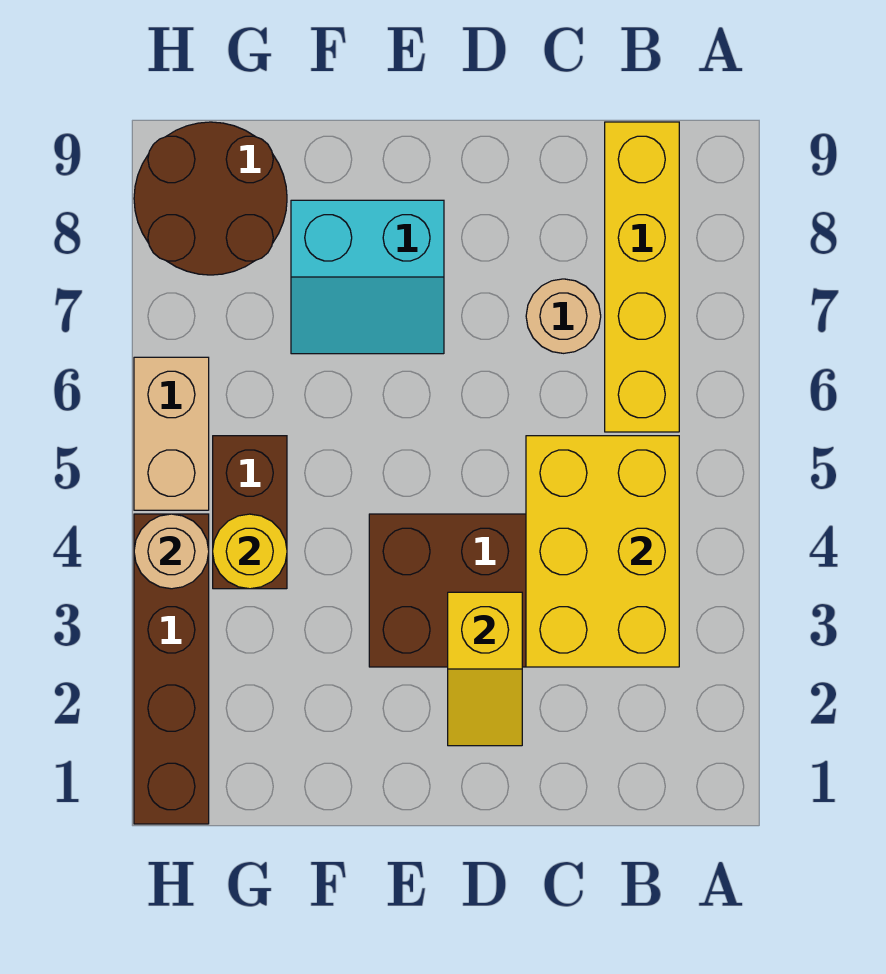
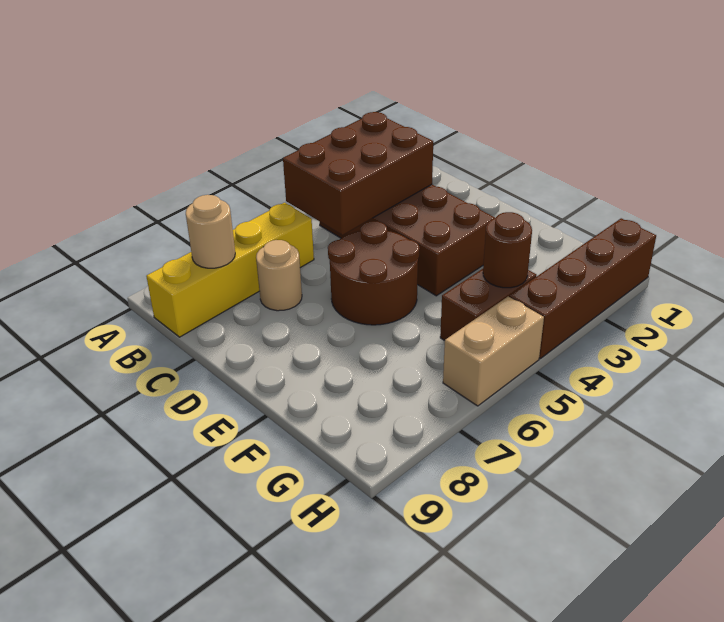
yellow brick B3:C5 level 2 -> brown brick B3:C5 level 2
yellow slope D2:D3 level 2 top 3 -> none
cyan slope E7:F8 level 1 top 8 -> none
yellow round brick G4 level 2 -> brown round brick G4 level 2
brown round brick G8:H9 level 1 -> brown round brick D5:E6 level 1
tan round brick H4 level 2 -> tan round brick B8 level 2

